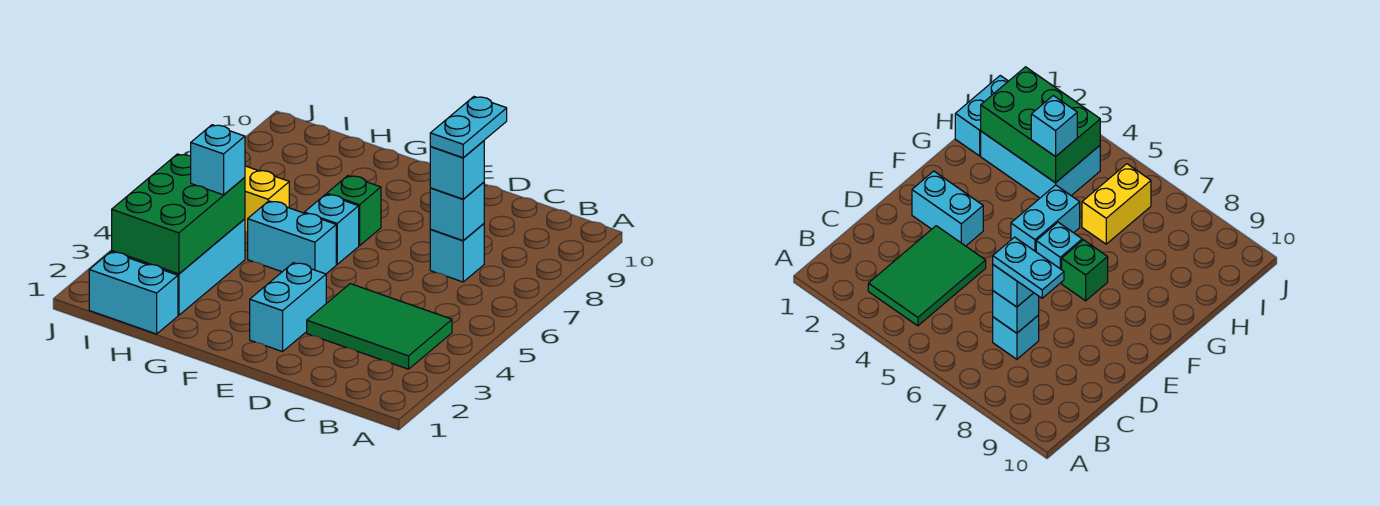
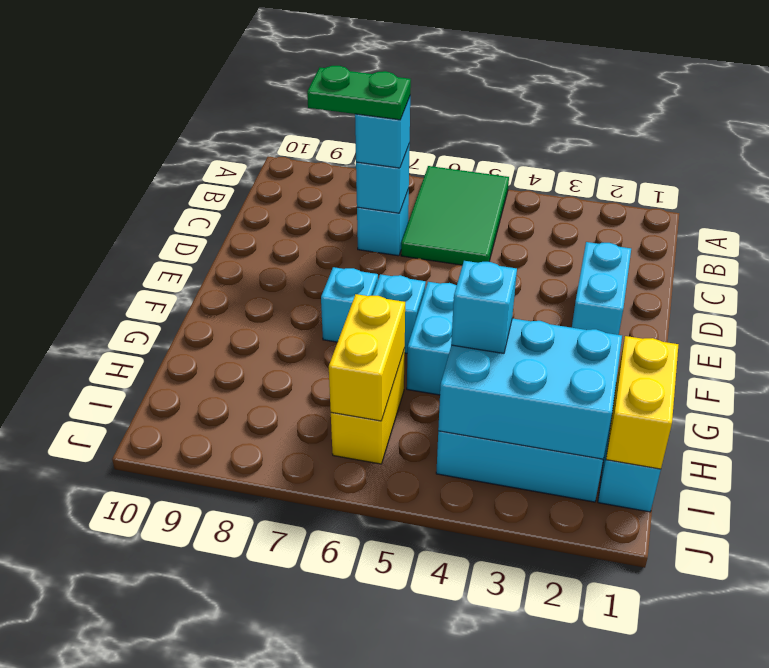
green tile B3:D4 level 1 -> green tile A5:C6 level 1
cyan plate C7:C8 level 4 -> green plate C7:C8 level 4
cyan brick E2:E3 level 1 -> cyan brick D2:E2 level 1
green brick F7 level 1 -> cyan brick F7 level 1
none -> yellow brick H1:I1 level 2
green brick H2:I4 level 2 -> cyan brick H2:I4 level 2
none -> yellow brick H6:I6 level 2

